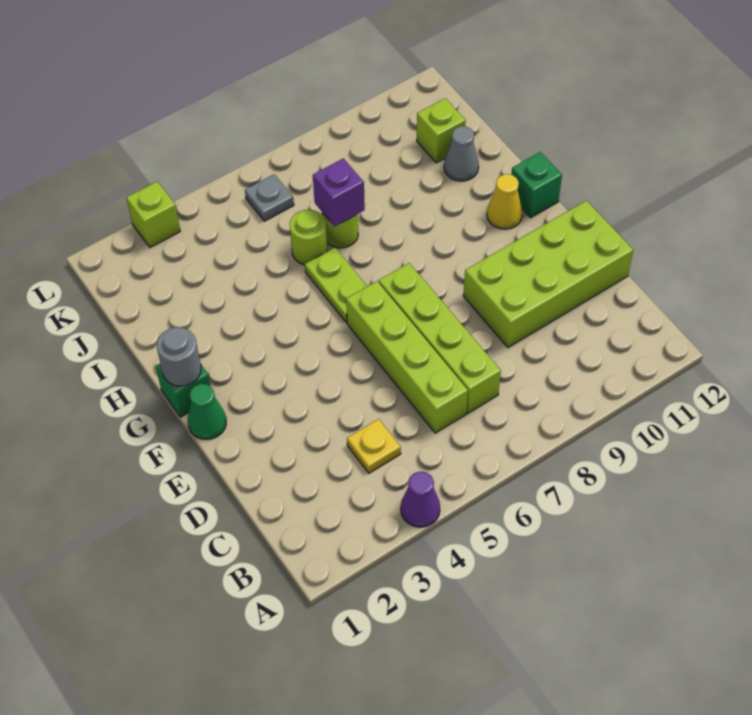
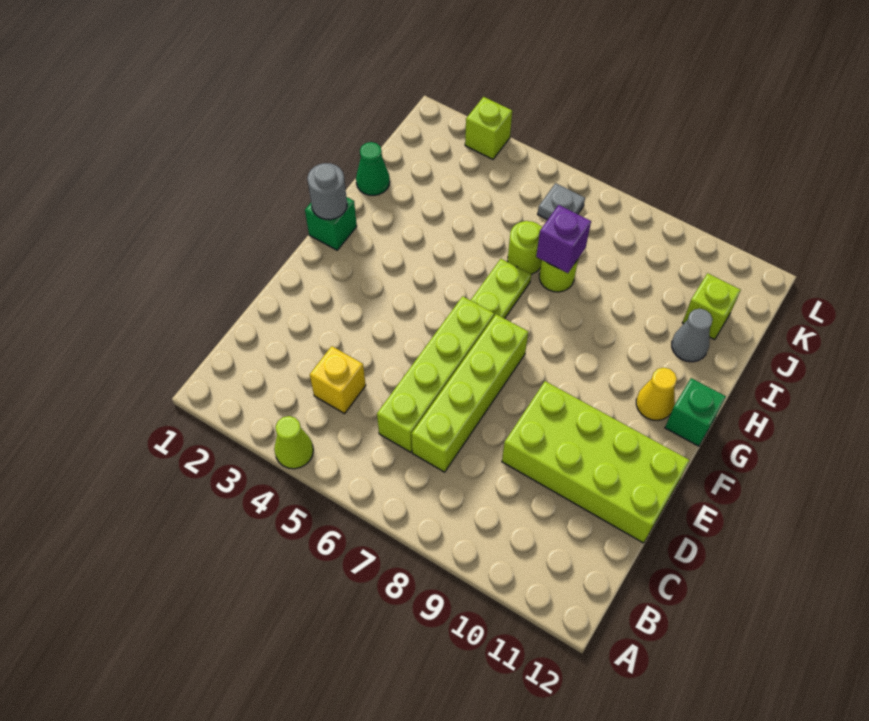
purple cone A4 level 1 -> lime cone A4 level 1
yellow plate C4 level 1 -> yellow brick C4 level 1
green cone F1 level 1 -> green cone I1 level 1

